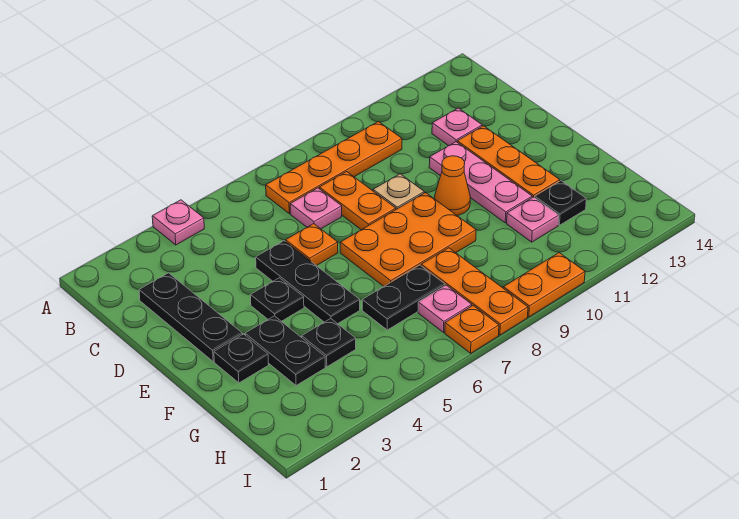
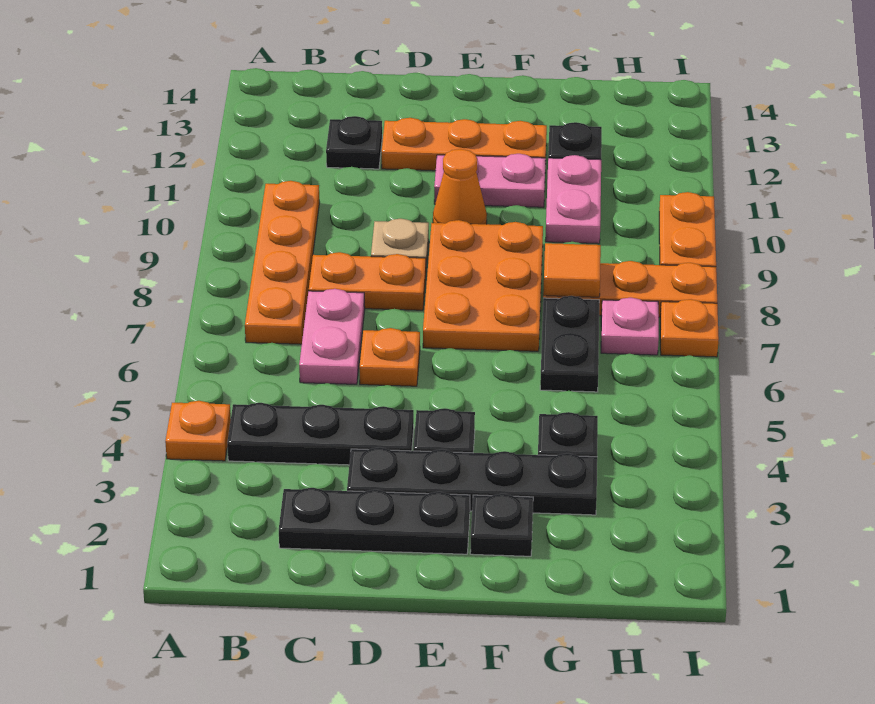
pink plate A4 level 1 -> orange plate A4 level 1
pink plate C7 level 1 -> pink plate C6:C7 level 1
pink plate C12 level 1 -> black plate C12 level 1
black plate D5:F5 level 1 -> black plate B4:D4 level 1
pink plate D11:F11 level 1 -> pink plate E11:F11 level 1
black plate F3:G3 level 1 -> black plate D3:G3 level 1
none -> orange tile G8 level 2
pink plate G11 level 1 -> pink plate G10:G11 level 1

